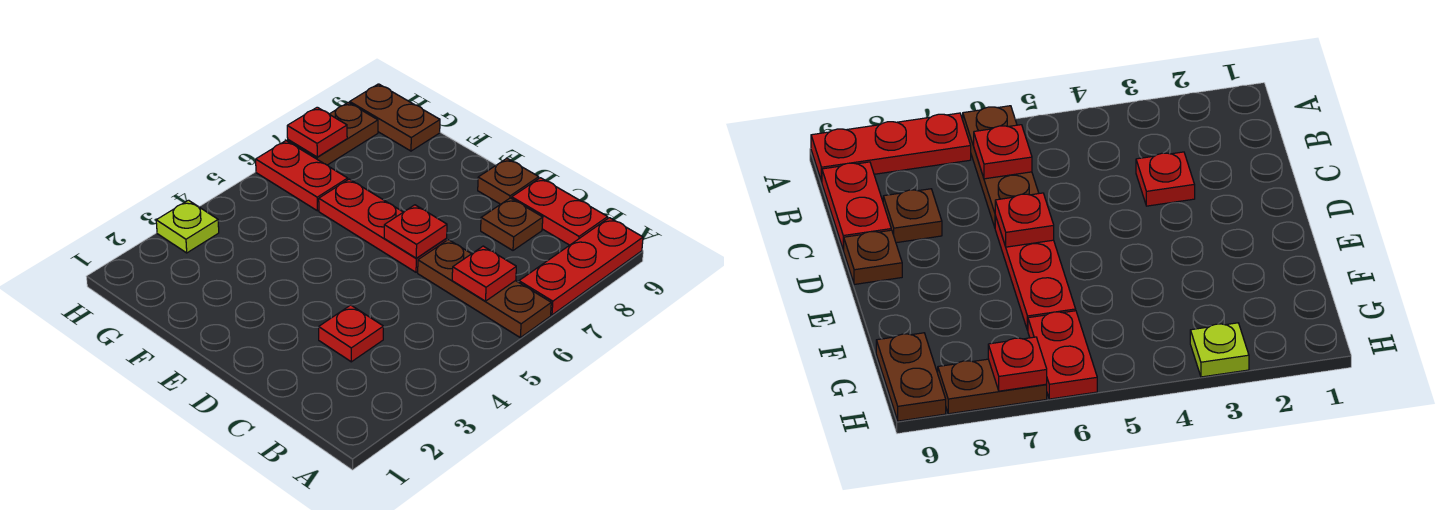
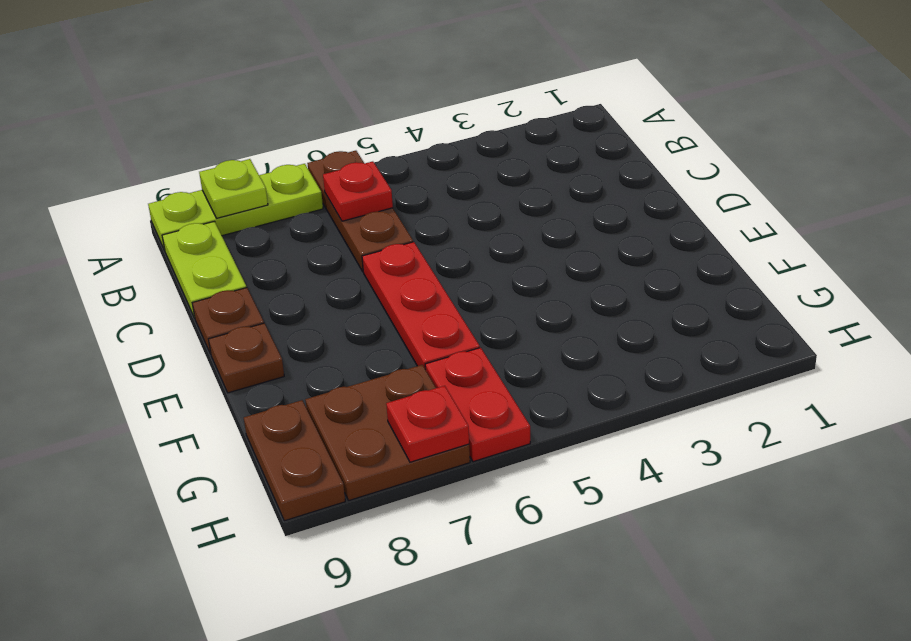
red plate A7:A9 level 1 -> lime plate A7:A9 level 1
red plate B9:C9 level 1 -> lime plate B9:C9 level 1
red plate C3 level 1 -> none
brown plate C8 level 1 -> brown plate E9 level 1
red plate D6 level 2 -> none
lime plate H3 level 1 -> lime plate A8 level 2
brown plate H7:H8 level 1 -> brown plate G7:H8 level 1

